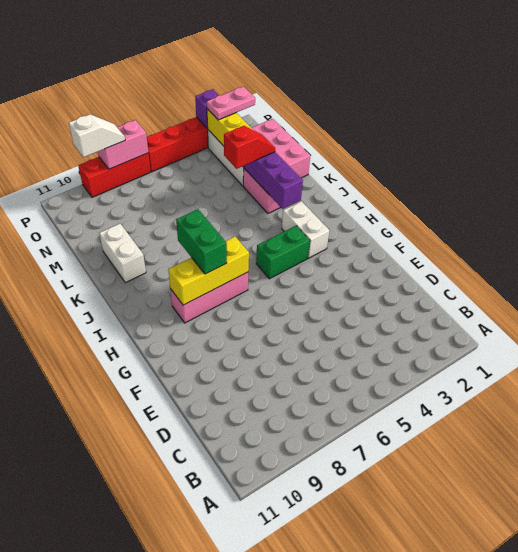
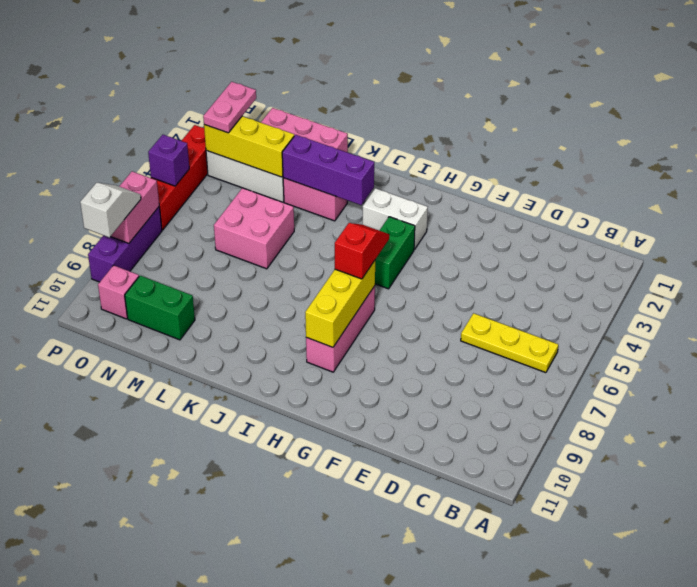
none -> yellow plate B6:D6 level 1
green brick H8:I8 level 3 -> green brick M10:N10 level 1
white brick K10:L10 level 1 -> none
red slope L3:L4 level 3 top 4 -> red slope H6:H7 level 3 top 7
none -> pink brick L5:M6 level 1
none -> pink brick O10 level 1
purple brick P3 level 2 -> purple brick P5 level 2
red brick P7:P9 level 1 -> purple brick P7:P9 level 1

